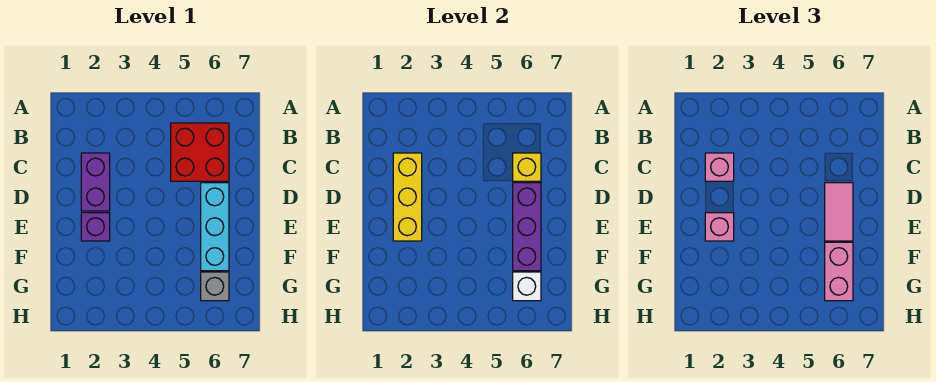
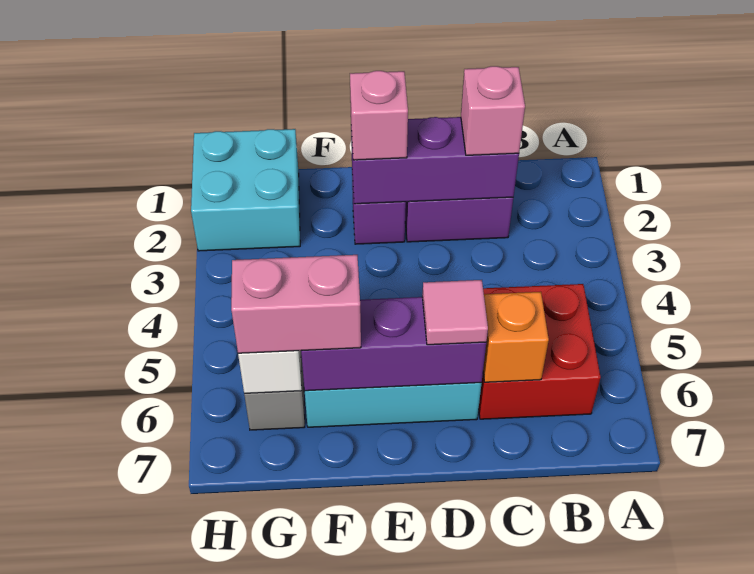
yellow brick C2:E2 level 2 -> purple brick C2:E2 level 2
yellow brick C6 level 2 -> orange brick C6 level 2
pink tile D6:E6 level 3 -> pink tile D6 level 3
none -> cyan brick G1:H2 level 1

